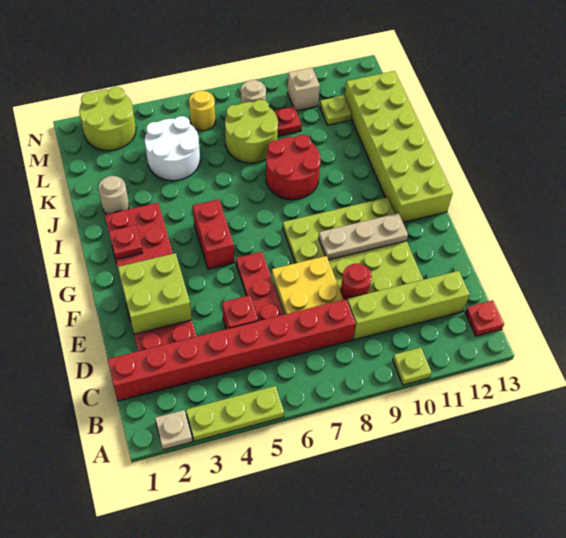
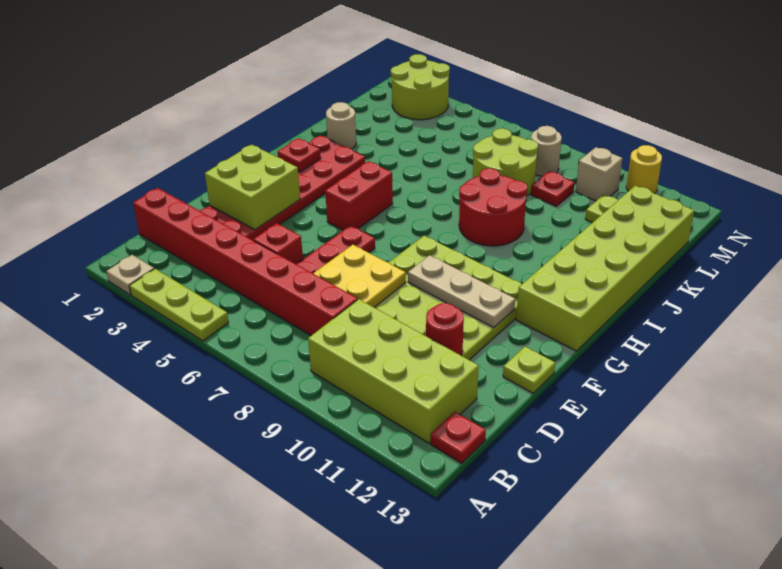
lime plate A10 level 1 -> lime plate E13 level 1
lime brick C9:C12 level 1 -> lime brick B9:C12 level 1
red round brick D9 level 2 -> red round brick D11 level 2
white round brick K4:L5 level 1 -> none
yellow round brick M6 level 1 -> yellow round brick N11 level 1

